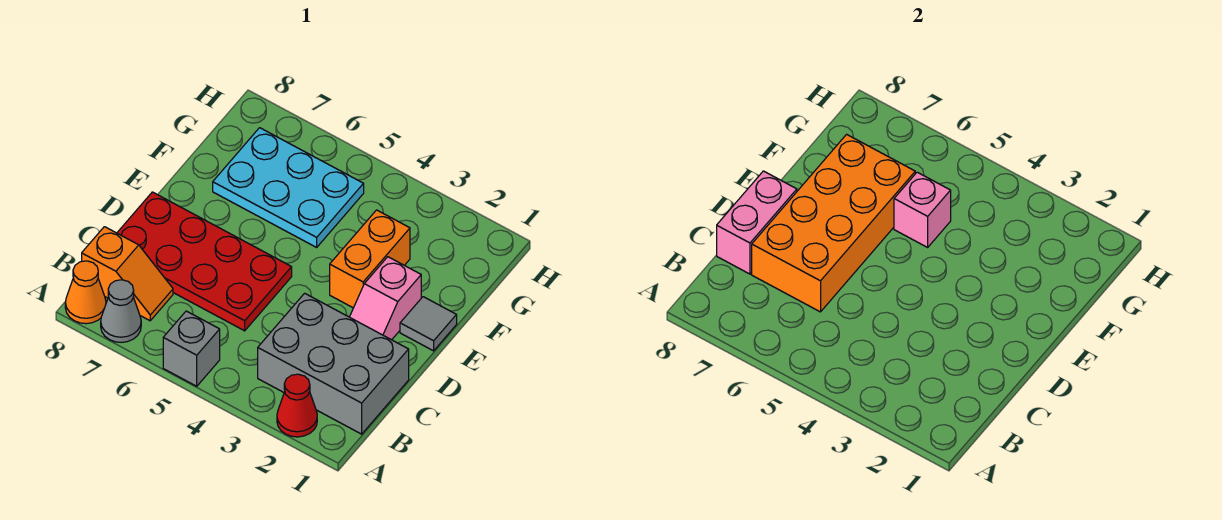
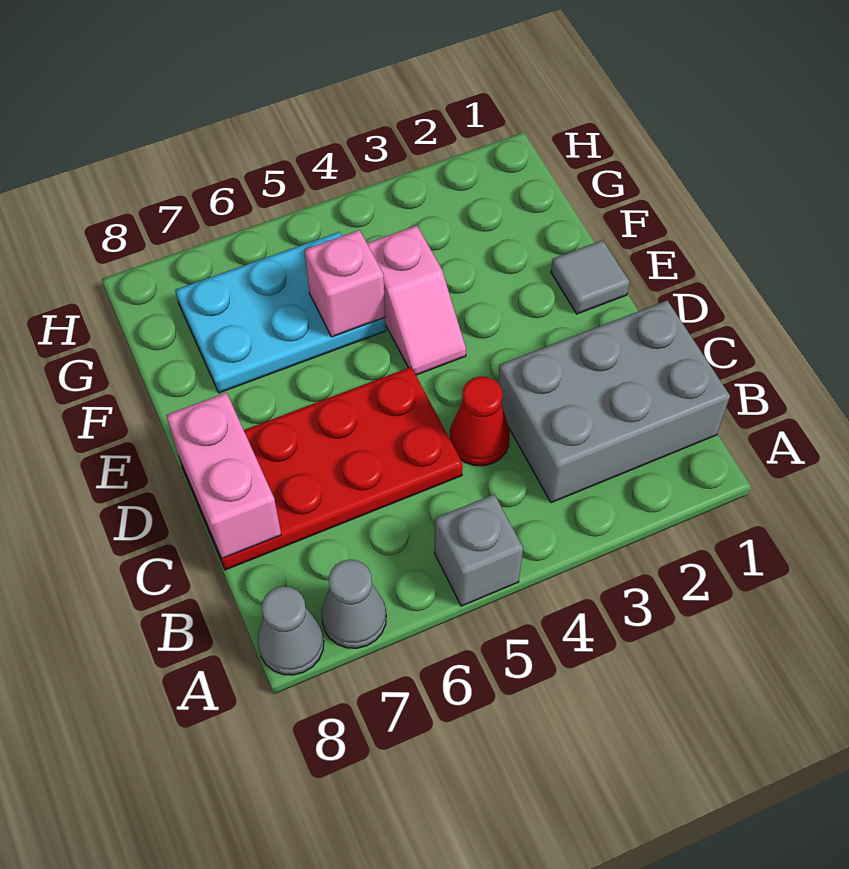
red cone A2 level 1 -> red cone C4 level 1
orange cone A8 level 1 -> grey cone A8 level 1
orange slope B7:B8 level 1 top 8 -> none
orange brick C6:F7 level 2 -> none
pink slope D2:E2 level 1 top E -> pink slope E4:F4 level 1 top F
orange brick E3:F3 level 1 -> none

